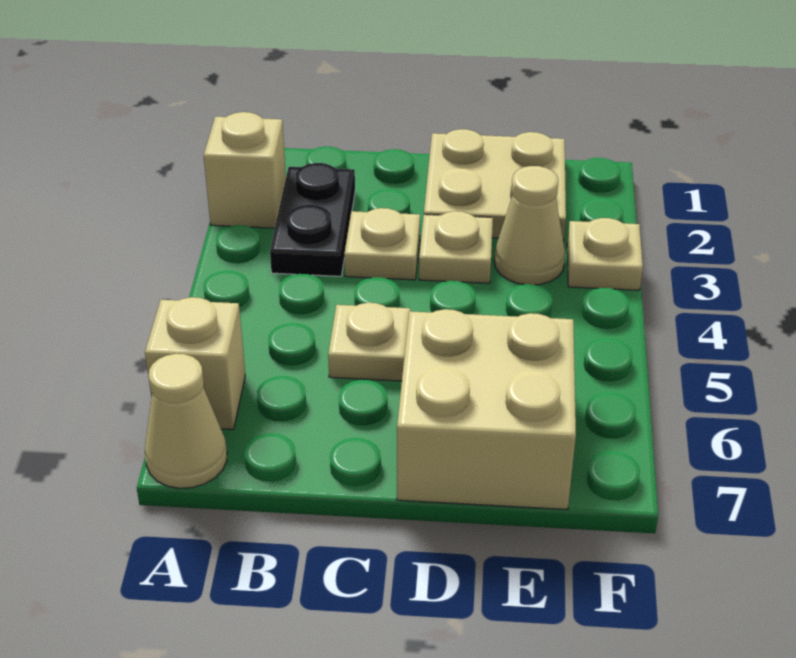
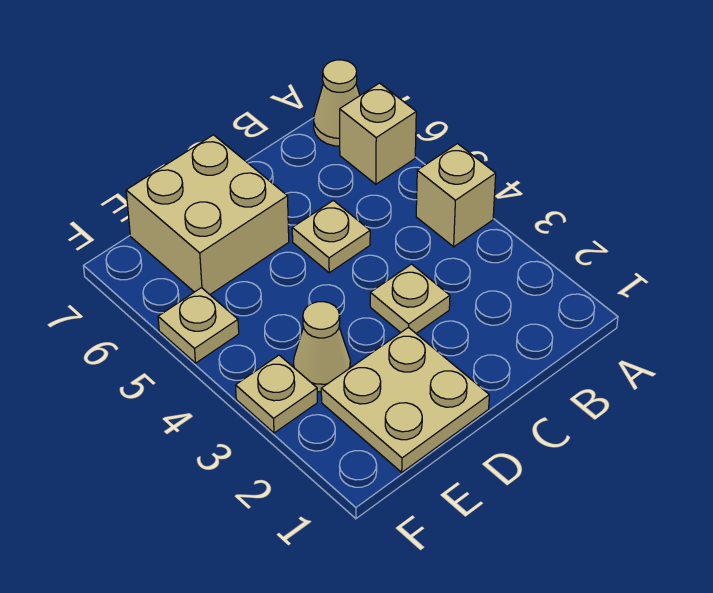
tan brick A2 level 1 -> tan brick A4 level 1
black plate B2:B3 level 1 -> none
tan plate D3 level 1 -> tan plate F5 level 1

